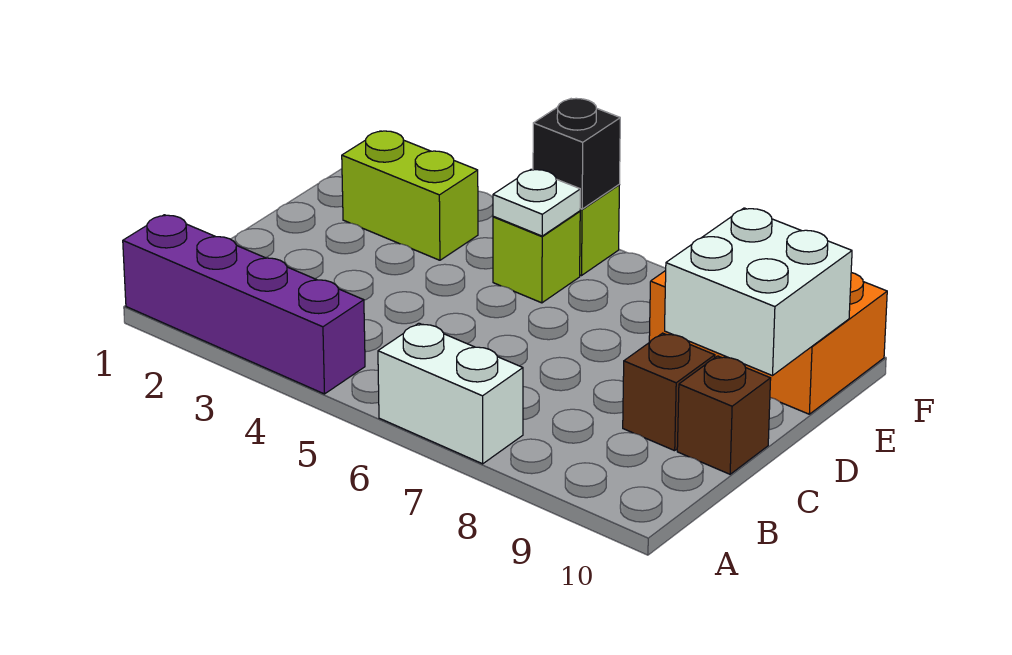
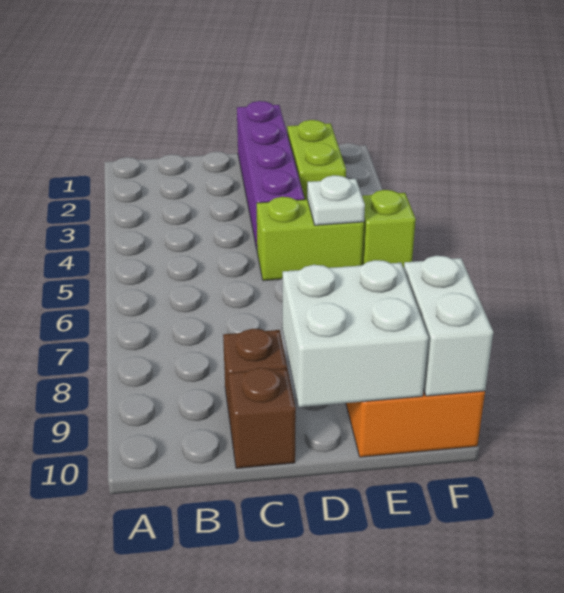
purple brick A1:A4 level 1 -> purple brick D1:D4 level 1
white brick A6:A7 level 1 -> white brick F9:F10 level 2
lime brick E5 level 1 -> lime brick D5:E5 level 1
black brick F5 level 2 -> none

